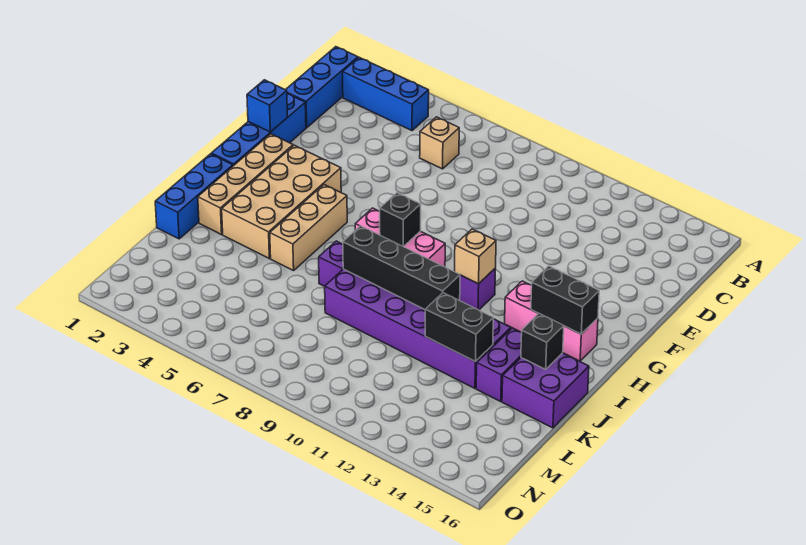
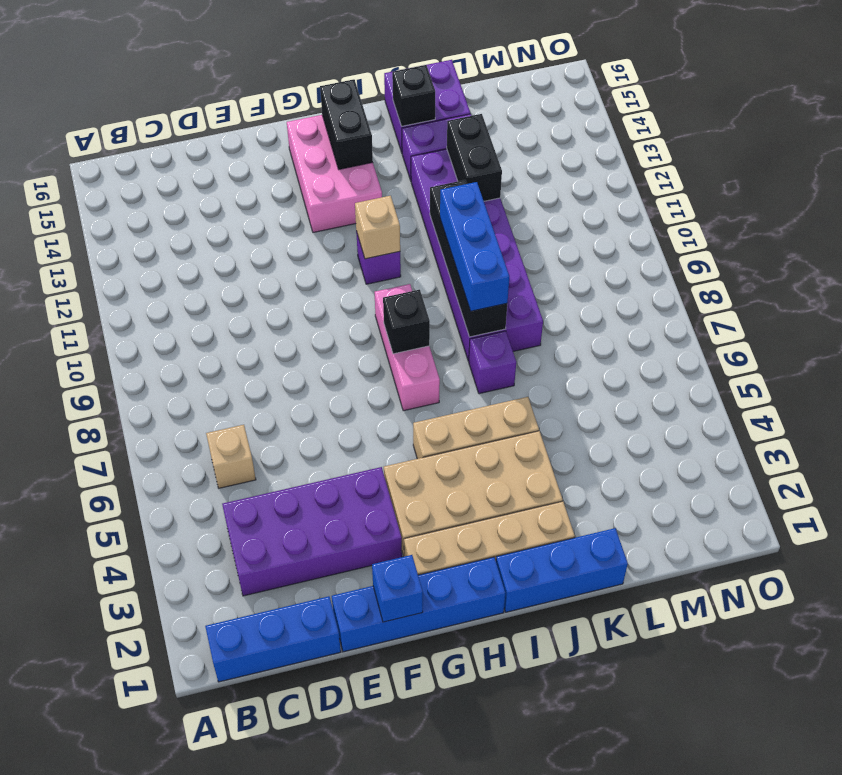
blue brick B2:B4 level 1 -> blue brick J8:J10 level 3
none -> purple brick C3:F4 level 1
pink brick H13:H15 level 1 -> pink brick G13:H15 level 1

